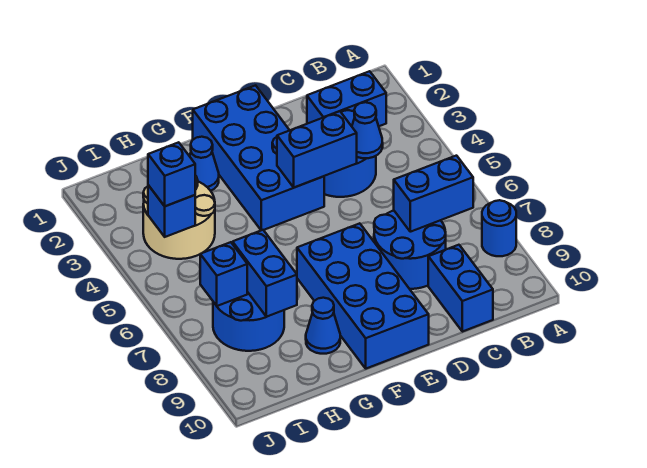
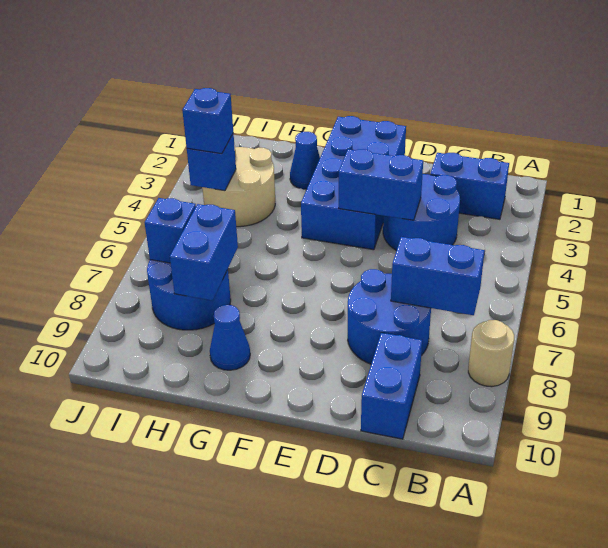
blue round brick A8 level 1 -> tan round brick A8 level 1
blue cone C4 level 2 -> none
blue brick E7:F10 level 1 -> none

